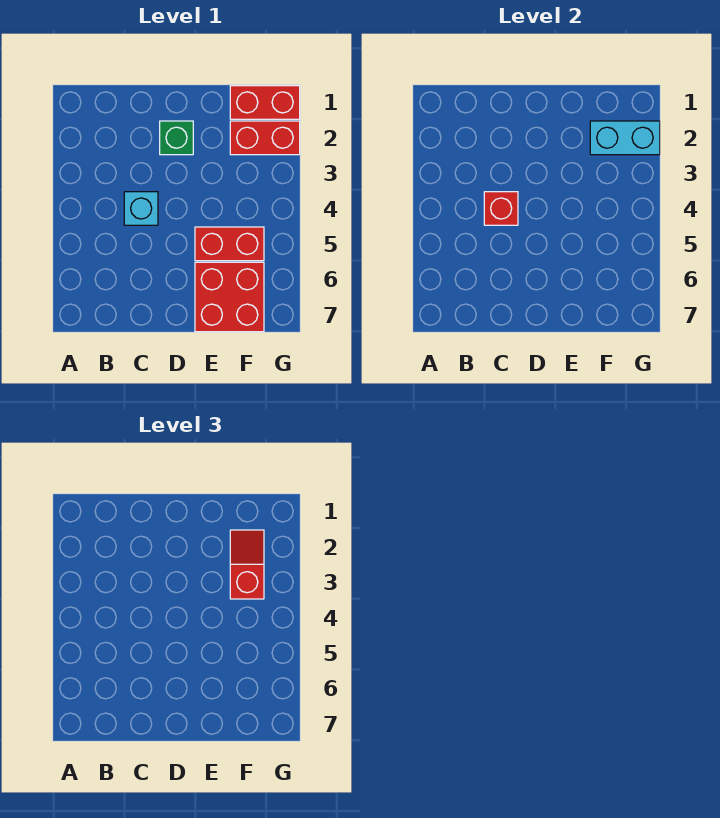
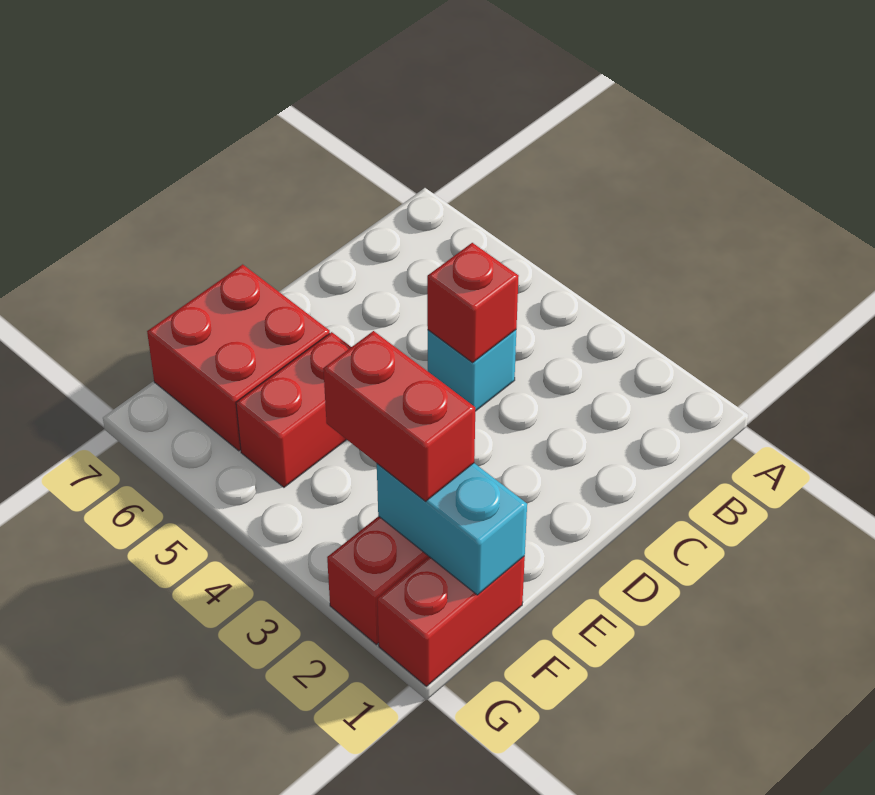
green brick D2 level 1 -> none
cyan brick F2:G2 level 2 -> cyan brick F1:F2 level 2
red slope F2:F3 level 3 top 3 -> red brick F2:F3 level 3

